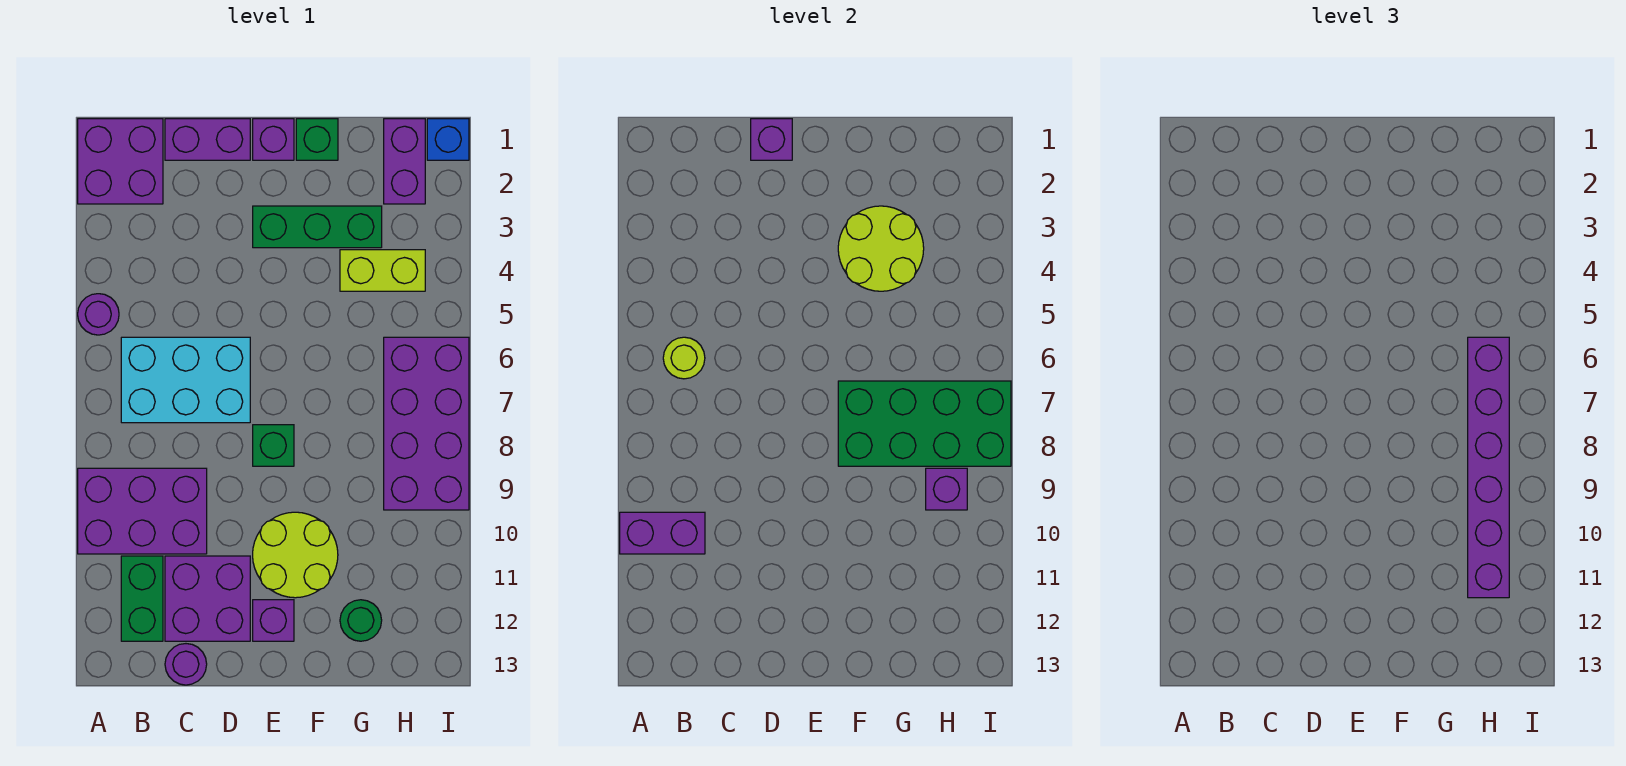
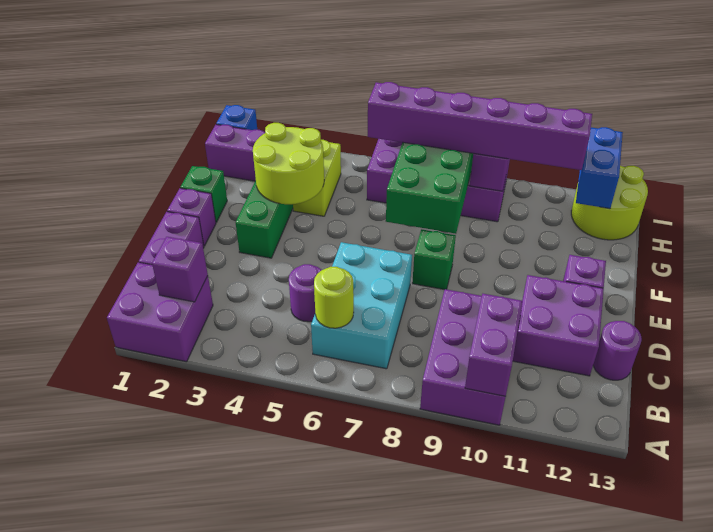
purple round brick A5 level 1 -> purple round brick C5 level 1
green brick B11:B12 level 1 -> none
purple brick D1 level 2 -> purple brick B2 level 2
lime round brick E10:F11 level 1 -> lime round brick H12:I13 level 1
green round brick G12 level 1 -> none
none -> blue brick H12:I12 level 2

